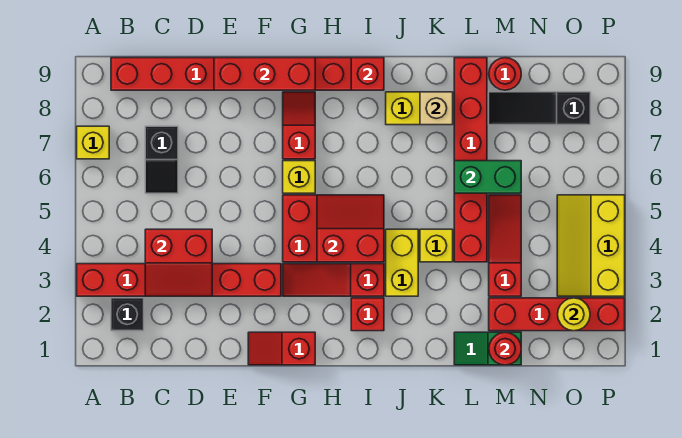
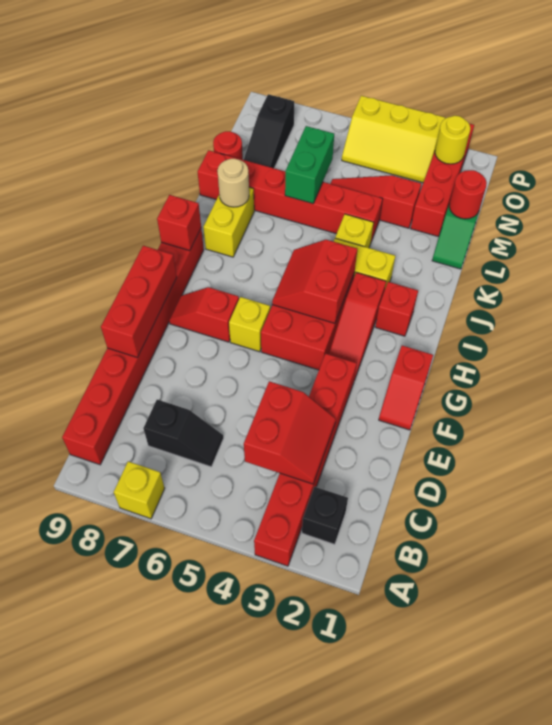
tan brick K8 level 2 -> tan round brick K8 level 2

